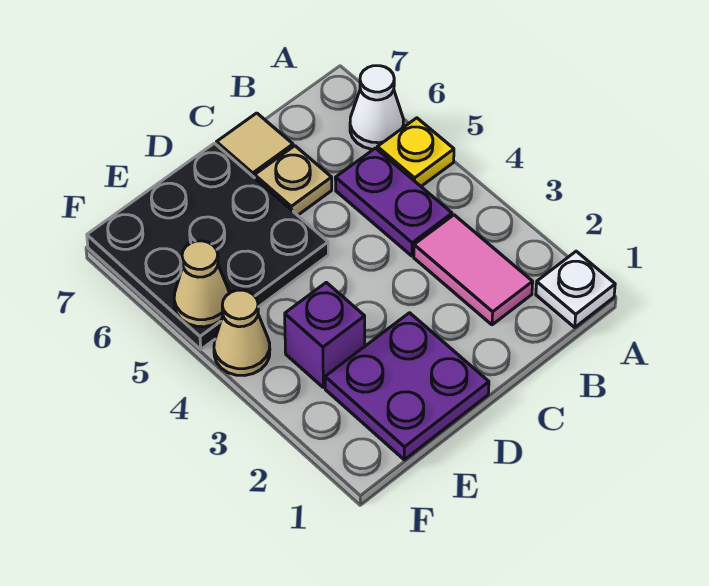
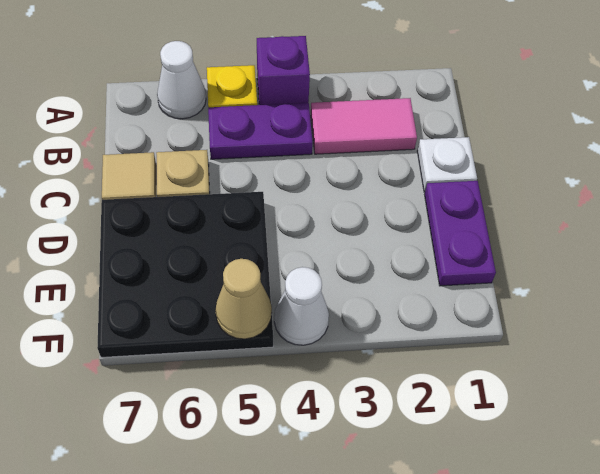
white plate A1 level 1 -> white plate C1 level 1
purple plate D1:E2 level 1 -> purple plate D1:E1 level 1
purple brick E3 level 1 -> purple brick A4 level 1
tan cone F4 level 1 -> white cone F4 level 1

